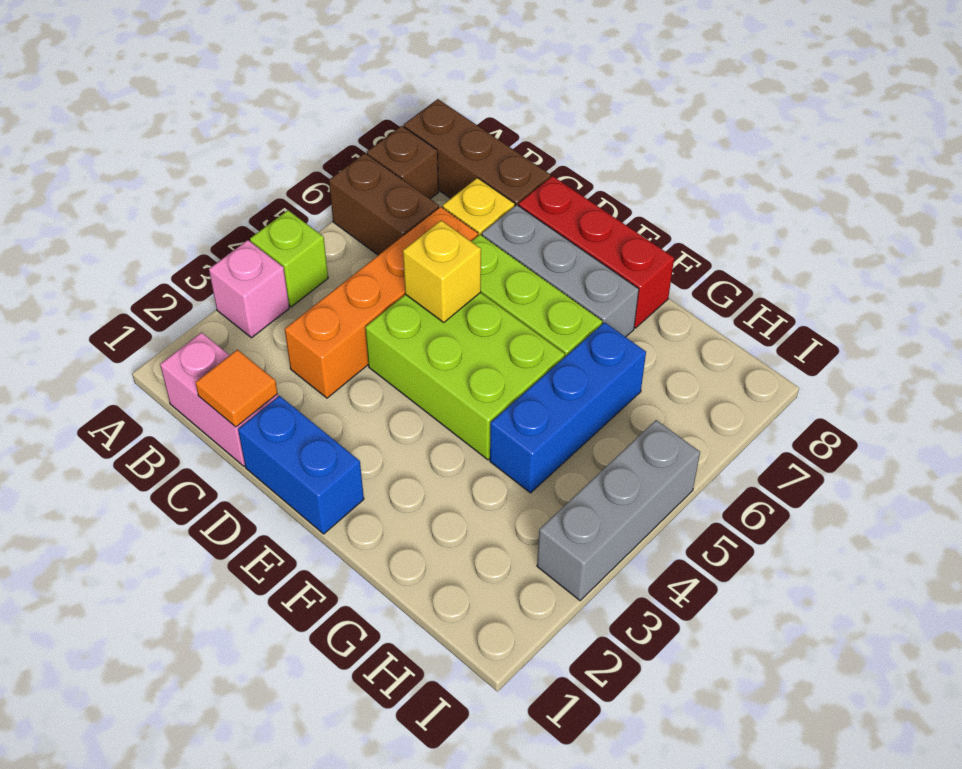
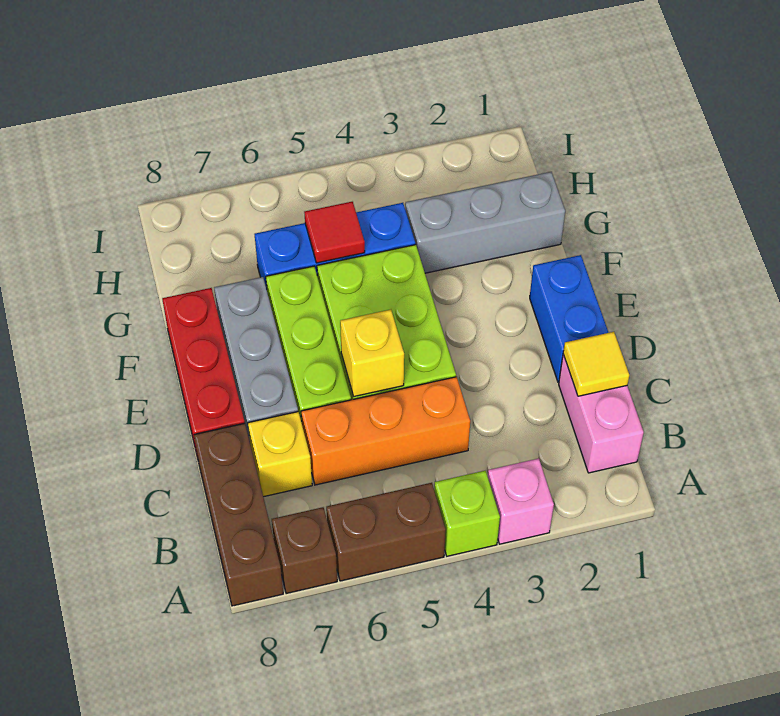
brown brick A6:B6 level 1 -> brown brick A5:A6 level 1
orange tile C1 level 2 -> yellow tile C1 level 2
orange brick C3:C6 level 1 -> orange brick C4:C6 level 1
none -> red tile G5 level 2
grey brick I3:I5 level 1 -> grey brick G1:G3 level 1

